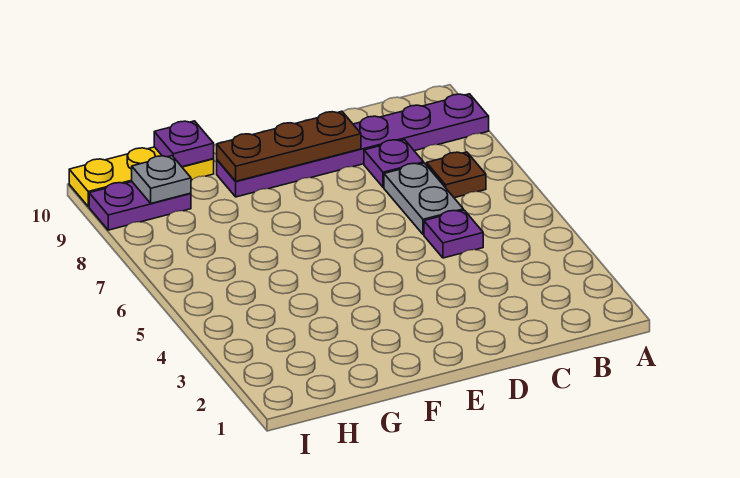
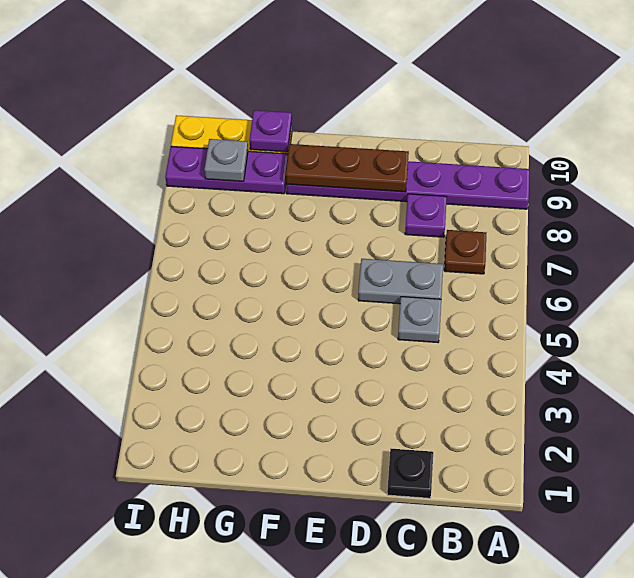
none -> black plate C1 level 1
purple plate C5 level 1 -> grey plate C5 level 1
grey plate C6:C7 level 1 -> grey plate C6:D6 level 1
purple plate H9:I9 level 1 -> purple plate G9:I9 level 1

